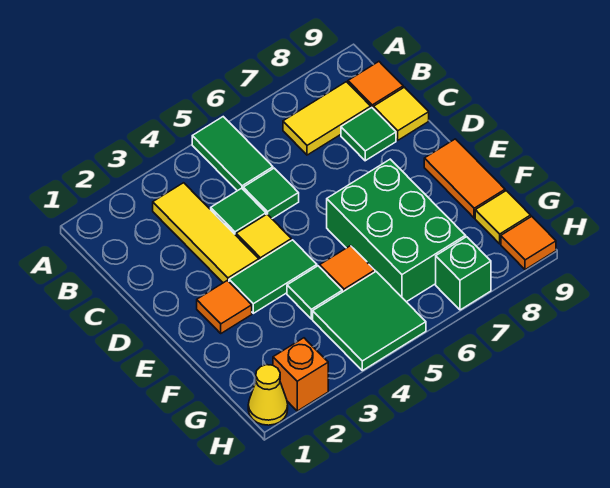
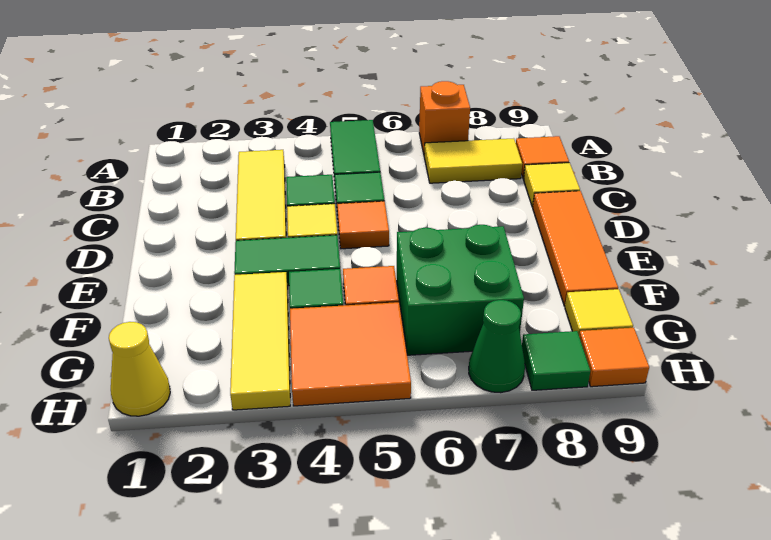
green tile C8 level 1 -> green tile H8 level 1
orange tile E2 level 1 -> orange tile D5 level 1
green brick E6:G7 level 1 -> green brick F6:G7 level 1
orange tile E9:F9 level 1 -> orange tile D9:F9 level 1
none -> yellow tile F3:H3 level 1
green tile G4:H5 level 1 -> orange tile G4:H5 level 1
orange brick H2 level 1 -> orange brick A7 level 1
green brick H7 level 1 -> green cone H7 level 1

